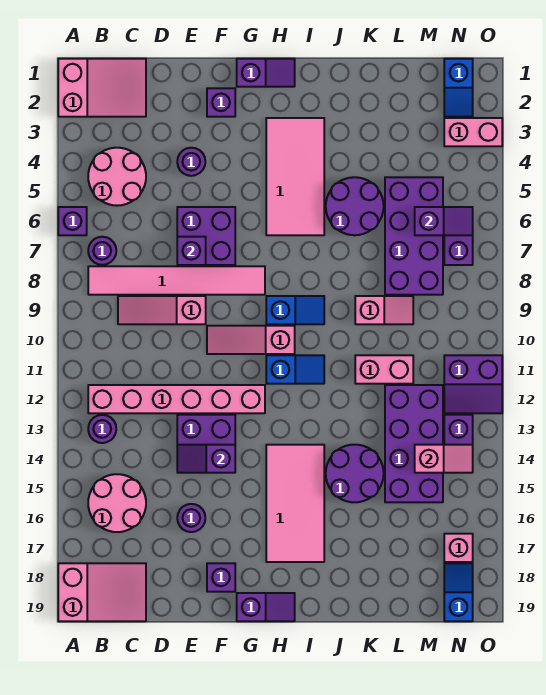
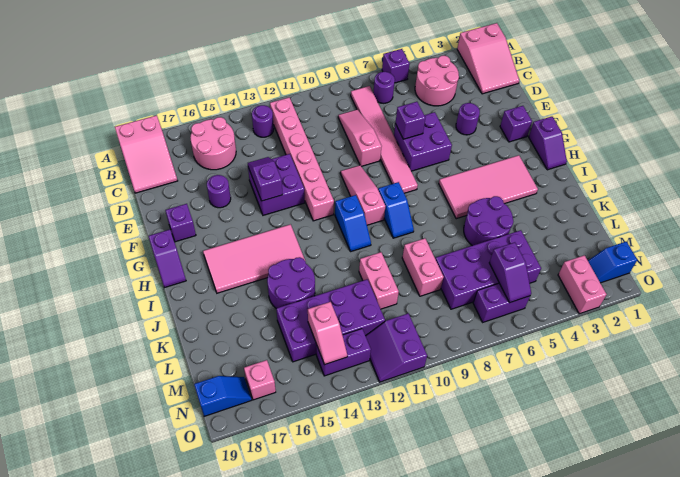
pink slope K9:L9 level 1 top K -> pink brick K9:L9 level 1

